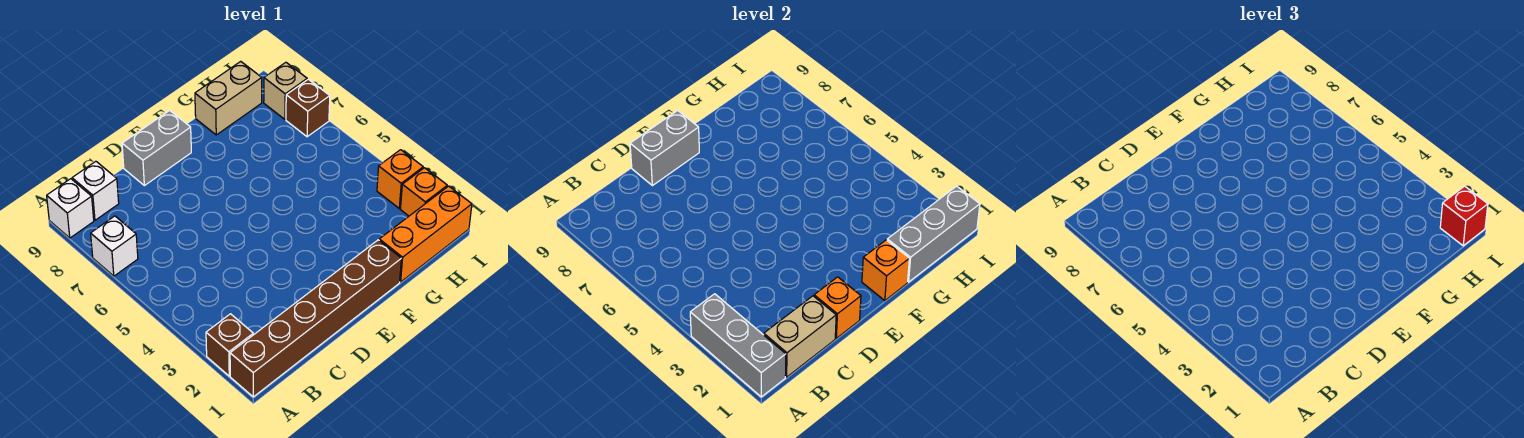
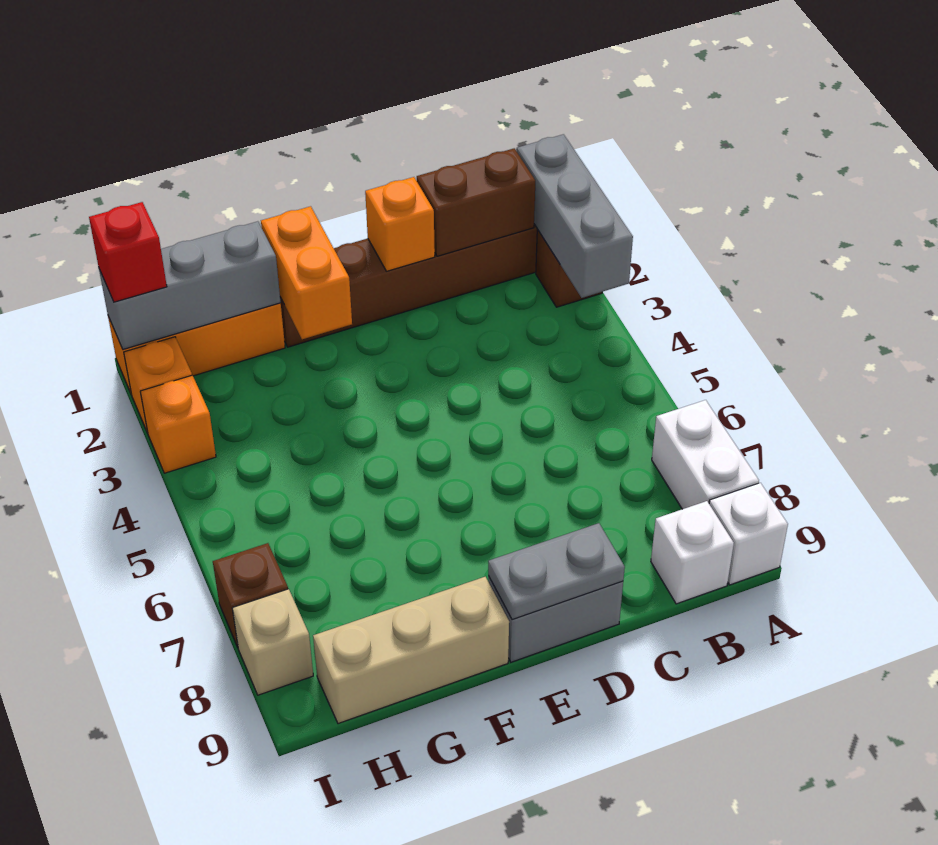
white brick A7 level 1 -> white brick A7:A8 level 1
tan brick B1:C1 level 2 -> brown brick B1:C1 level 2
grey brick D9:E9 level 2 -> grey plate D9:E9 level 2
orange brick F1 level 2 -> orange brick F1:F2 level 2
tan brick G9:H9 level 1 -> tan brick F9:H9 level 1

